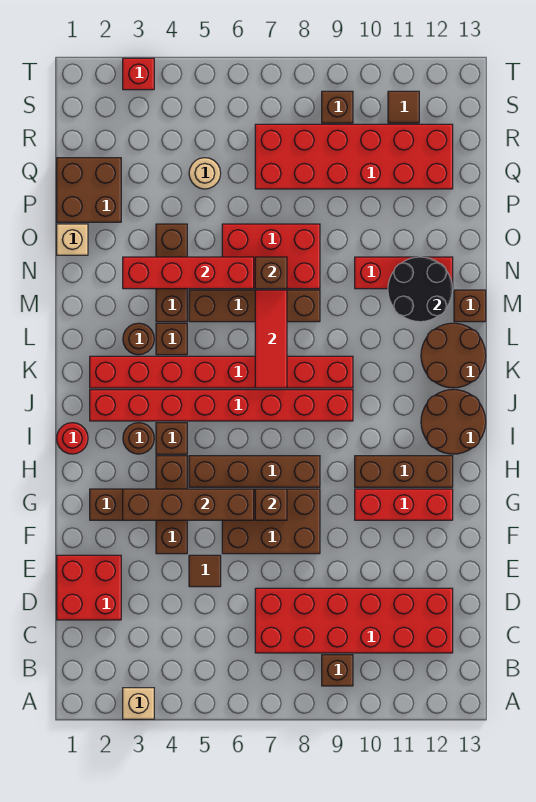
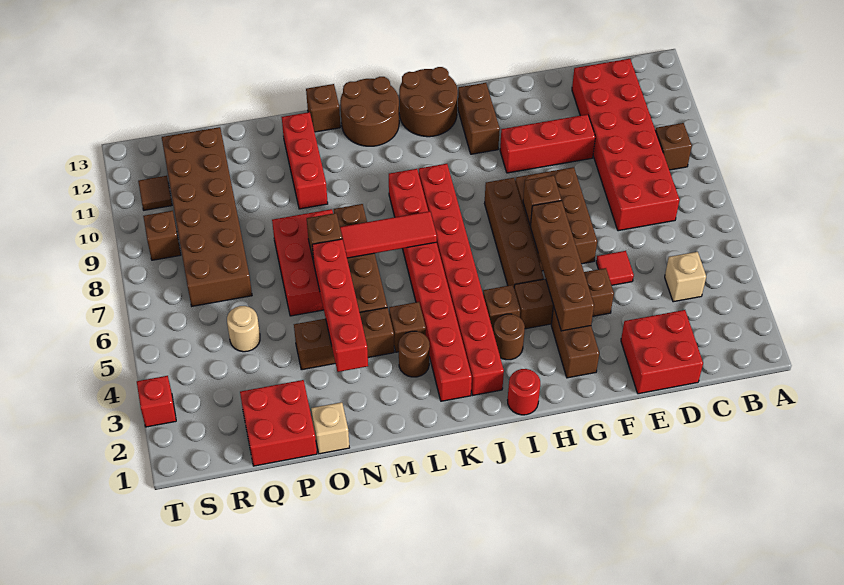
tan brick A3 level 1 -> tan brick C4 level 1
brown tile E5 level 1 -> red tile E5 level 1
red brick G10:G12 level 1 -> red brick E10:G10 level 1
brown brick H10:H12 level 1 -> brown brick H11:H12 level 1
black round brick M11:N12 level 2 -> none
brown brick P1:Q2 level 1 -> red brick P1:Q2 level 1
red brick Q7:R12 level 1 -> brown brick Q7:R12 level 1

